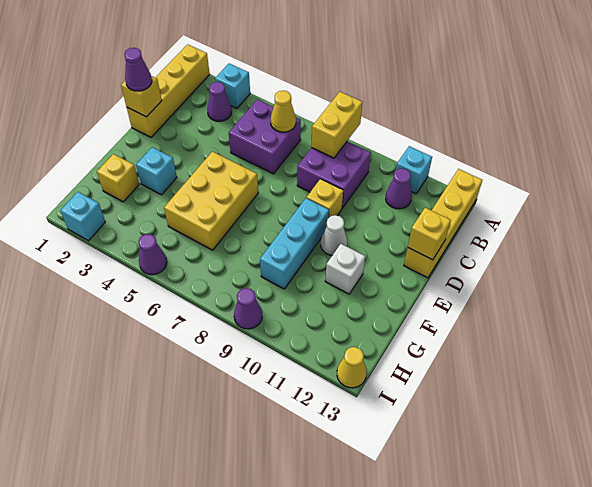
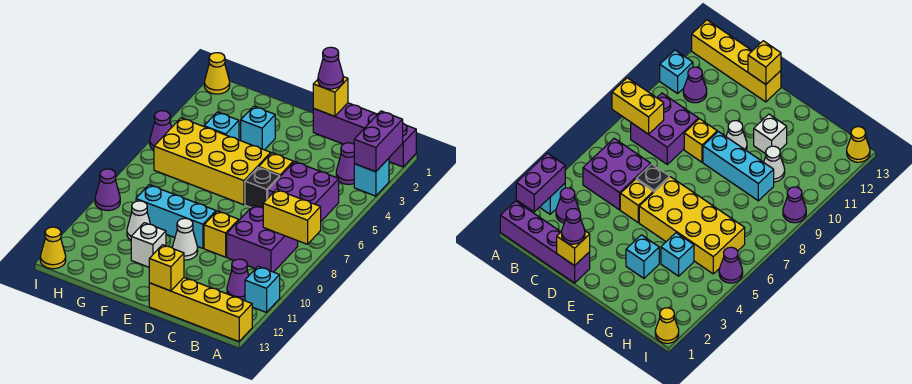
yellow brick A1:D1 level 1 -> purple brick A1:D1 level 1
none -> purple brick A2:A3 level 2
yellow cone B6 level 2 -> yellow cone I1 level 1
none -> black brick D6 level 1
yellow brick E5:G6 level 1 -> yellow brick E5:H6 level 1
yellow brick G2 level 1 -> yellow brick D5 level 1
none -> white cone G10 level 1
cyan brick I2 level 1 -> cyan brick G4 level 1

